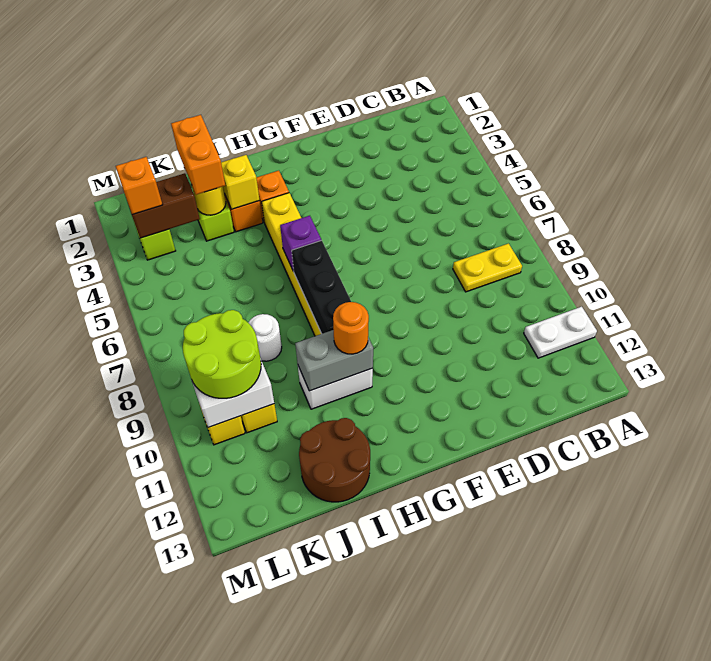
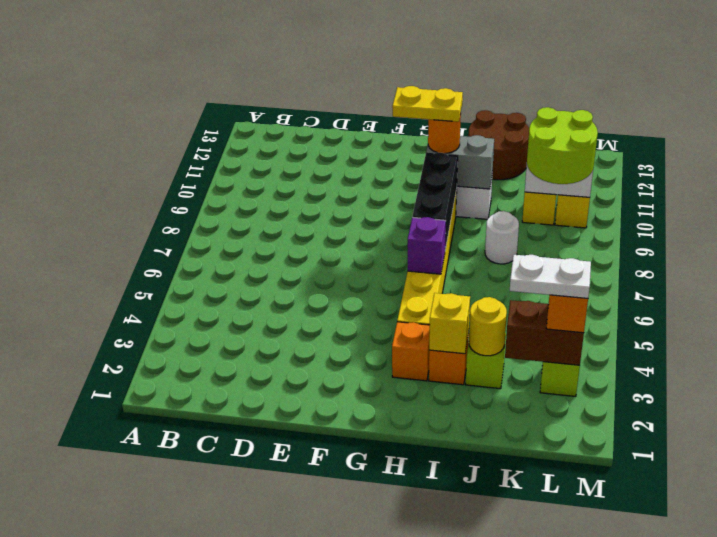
white plate A11:B11 level 1 -> white plate K3:L3 level 4
yellow plate B8:C8 level 1 -> yellow plate G10:H10 level 4
orange brick J2:J3 level 3 -> none

